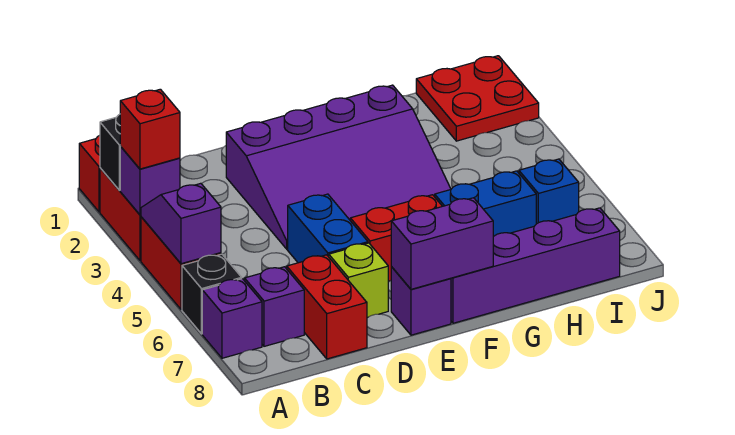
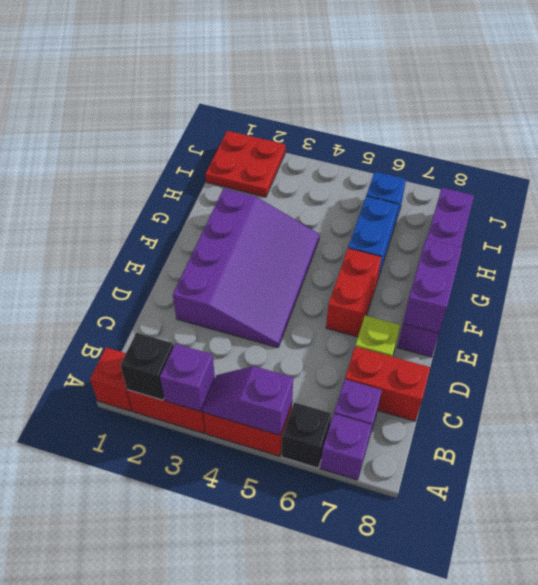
red brick A3 level 3 -> none
blue brick D5:D6 level 1 -> none

